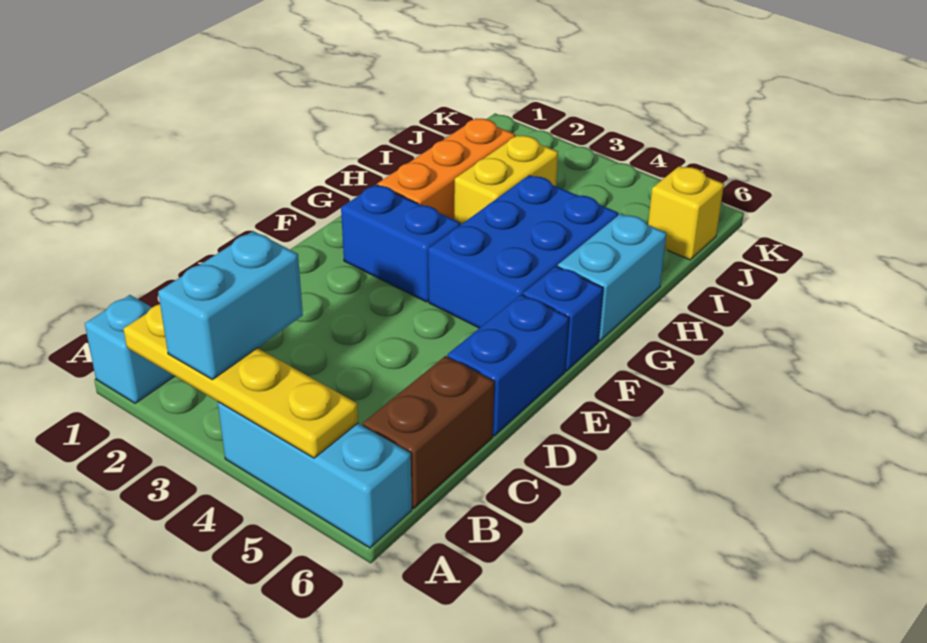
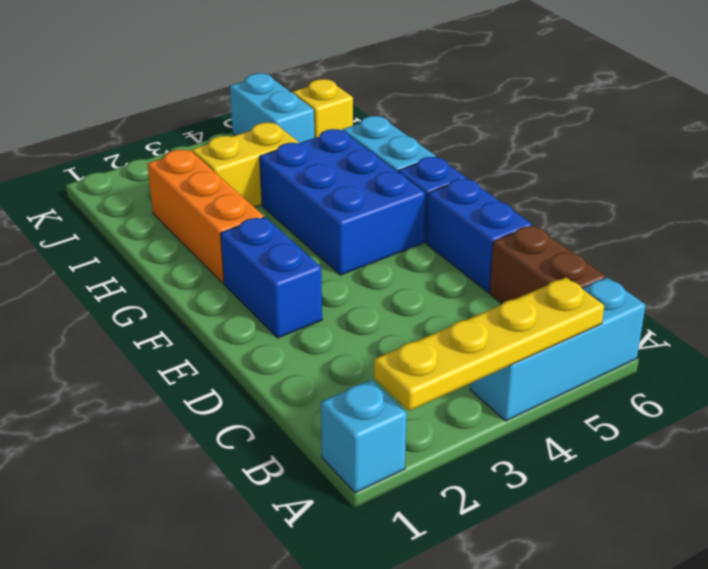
cyan brick A3:B3 level 3 -> cyan brick J5:K5 level 1
blue brick F2:F3 level 1 -> blue brick E2:F2 level 1
yellow brick H3:I3 level 1 -> yellow brick I3:I4 level 1

